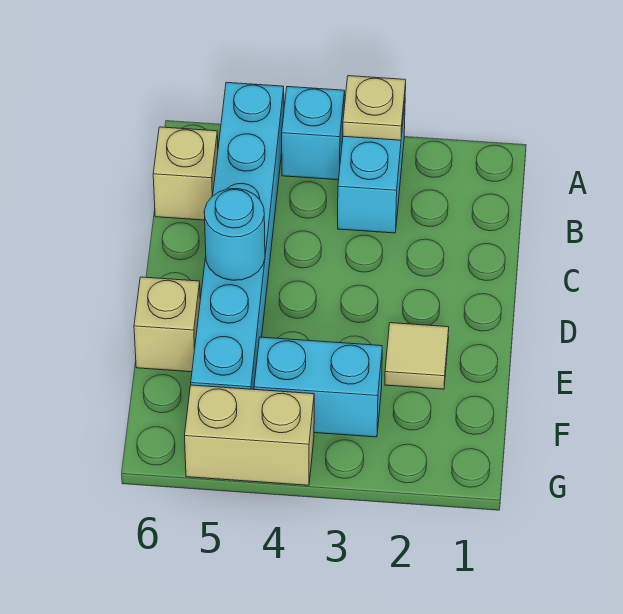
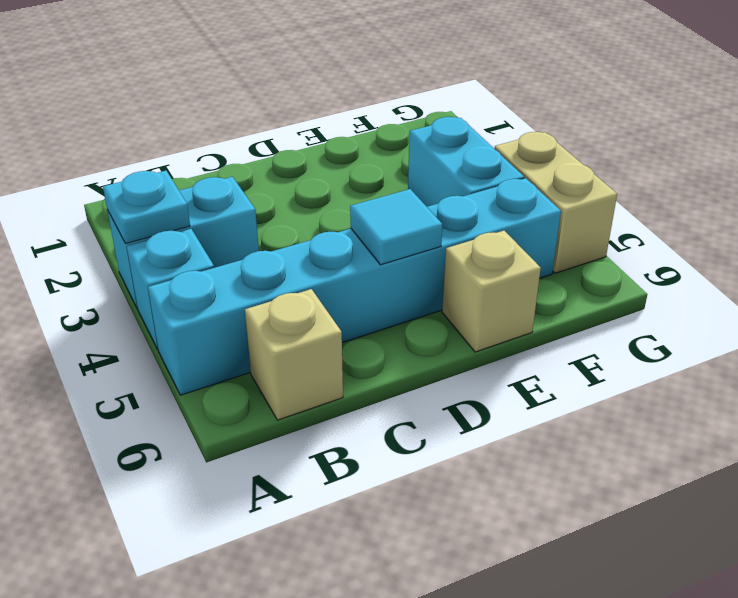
tan plate A3 level 2 -> cyan plate A3 level 2
cyan round brick D5 level 2 -> cyan tile D5 level 2
tan tile E2 level 1 -> none

